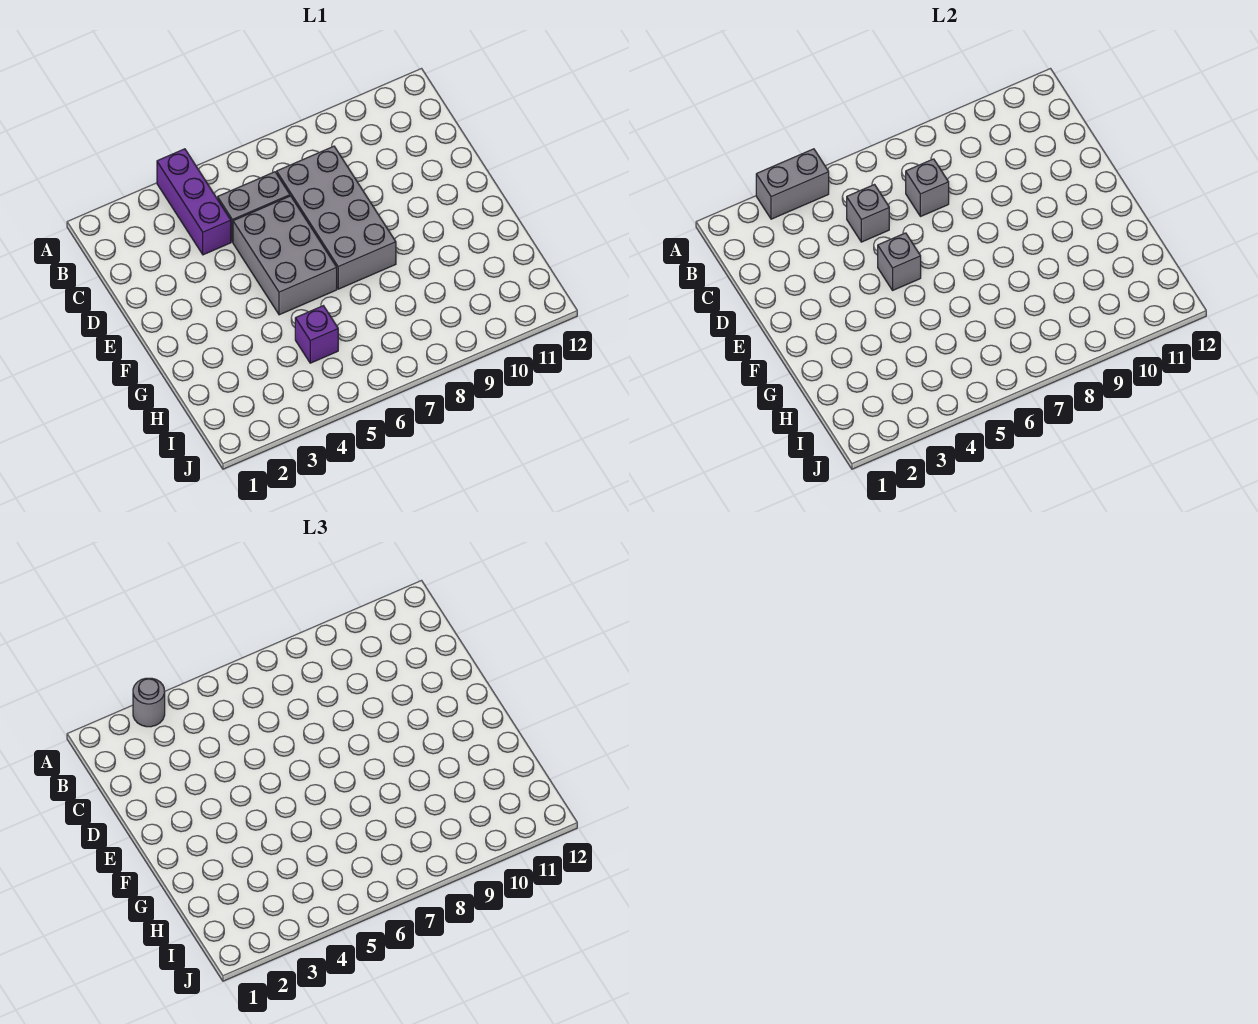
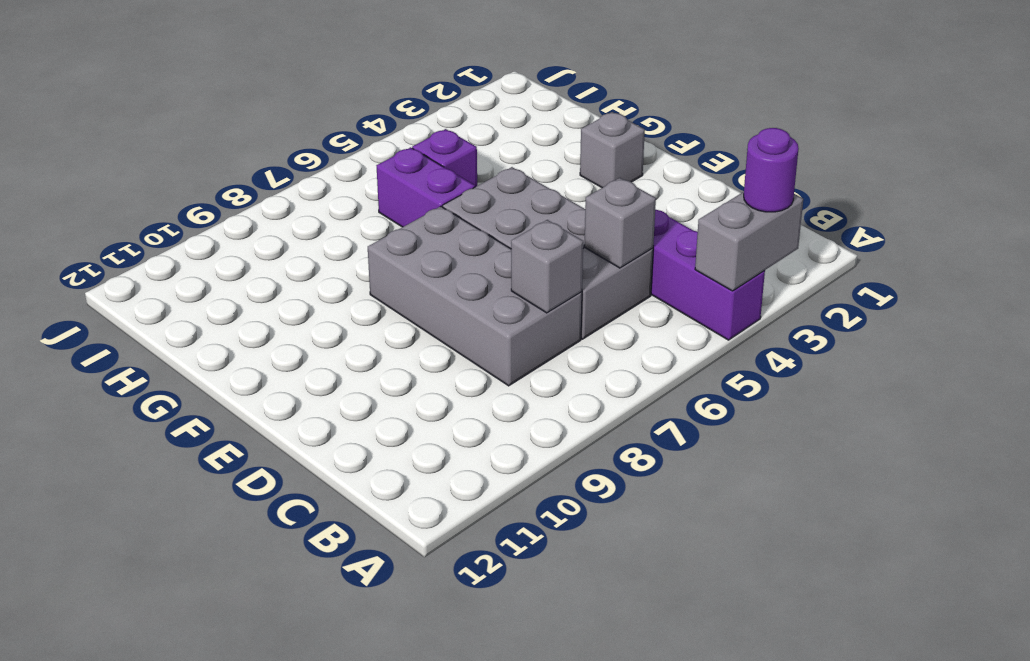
grey round brick A3 level 3 -> purple round brick A3 level 3
grey brick E5 level 2 -> grey brick F2 level 1
none -> purple brick G6:H6 level 1

